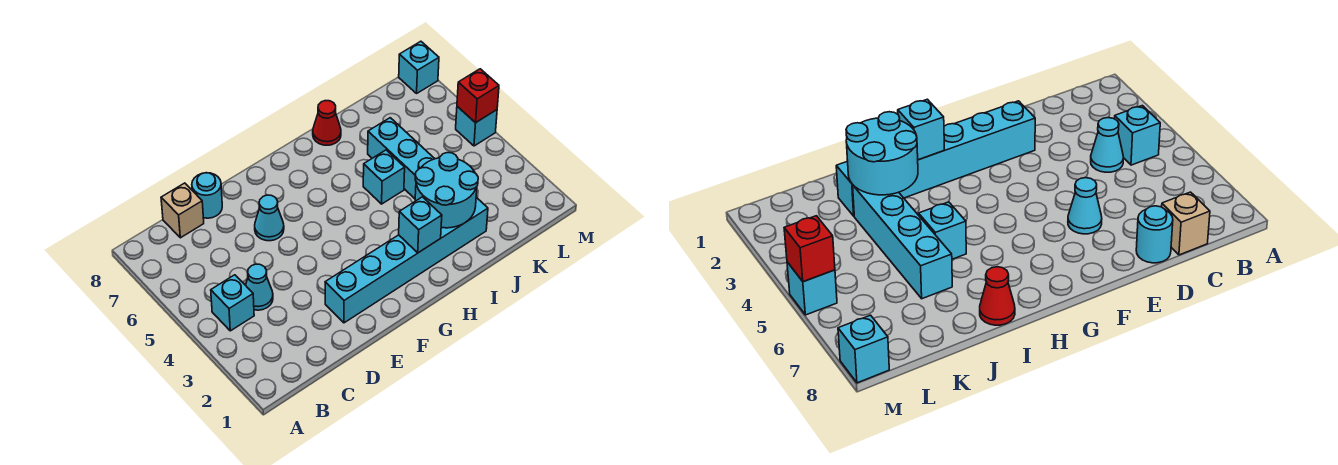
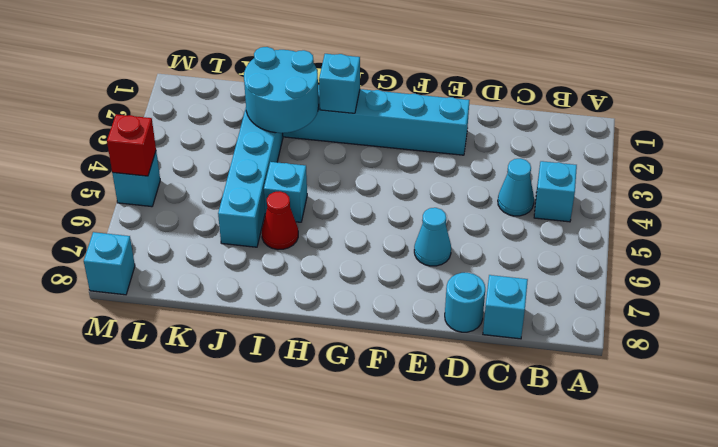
tan brick C8 level 1 -> cyan brick C8 level 1
red cone I8 level 1 -> red cone I6 level 1

